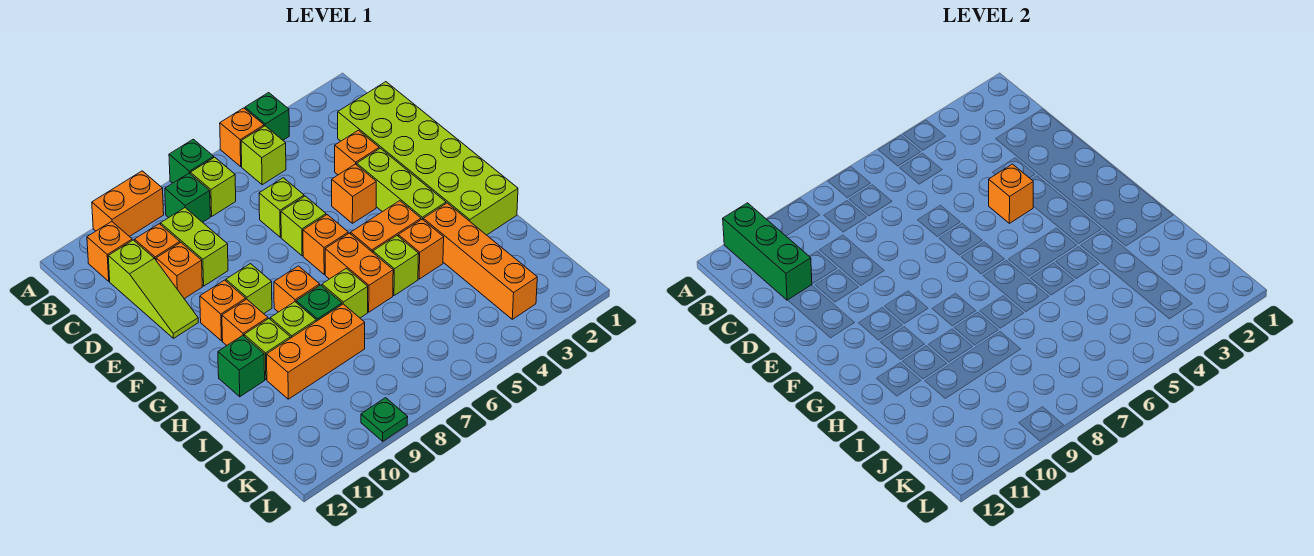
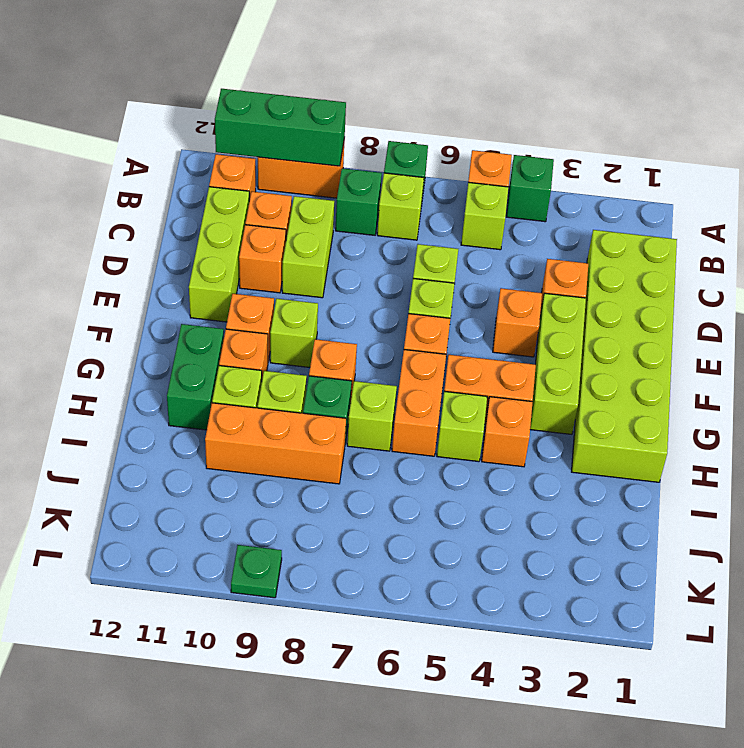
green brick A11:C11 level 2 -> green brick A9:A11 level 2
lime slope C11:E11 level 1 top C -> lime brick C11:E11 level 1
orange brick E4 level 2 -> none
orange brick H3:K3 level 1 -> none
green brick H11 level 1 -> green brick G11:H11 level 1

